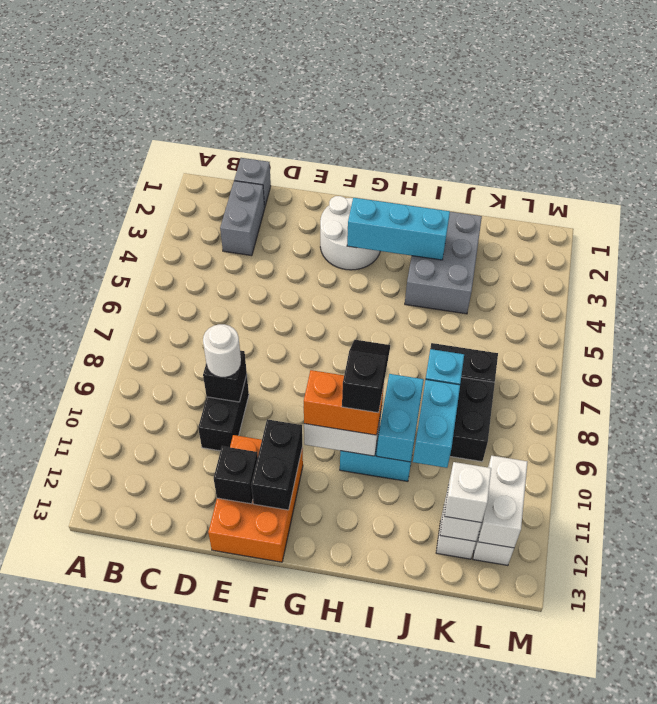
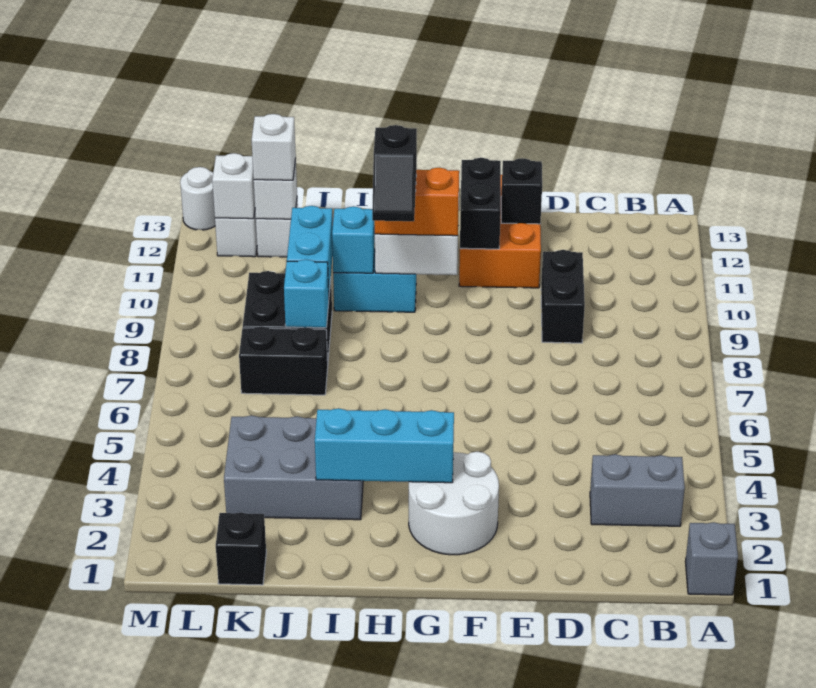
grey brick C1 level 1 -> grey brick A1 level 1
grey brick C2:C3 level 1 -> grey brick B3:C3 level 1
black brick D9 level 2 -> black brick K1 level 1
white round brick D9 level 3 -> white round brick M13 level 1
grey brick I2:J4 level 1 -> grey brick I3:K4 level 1
cyan brick I9:I10 level 2 -> cyan brick I10 level 2
white brick L11:L12 level 2 -> white brick L12 level 2

